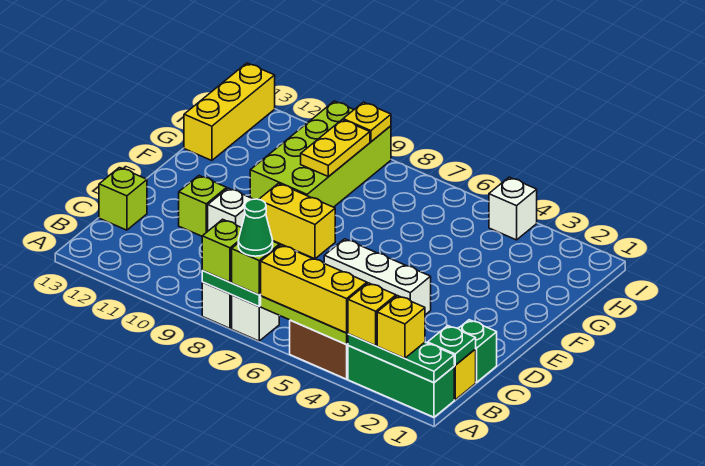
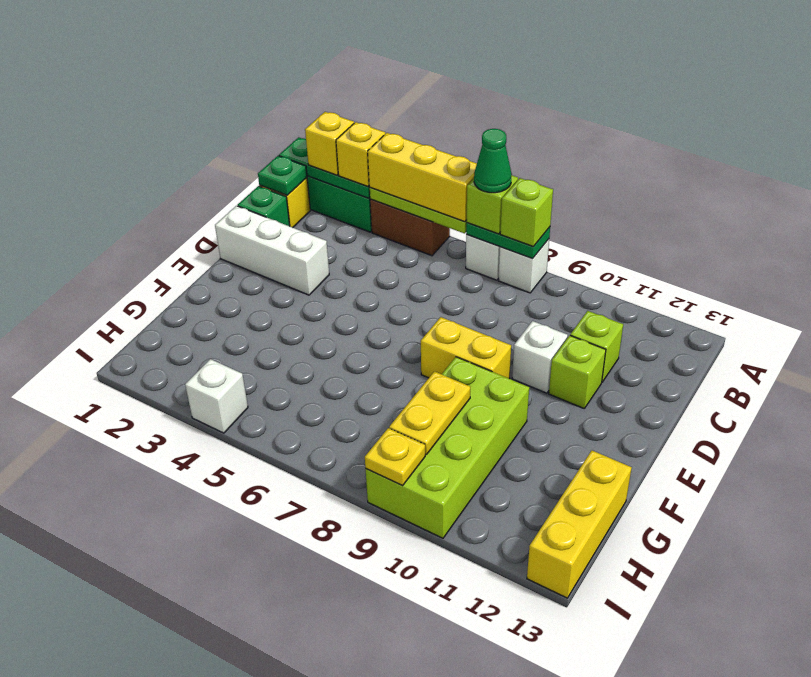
lime brick C13 level 1 -> lime brick C11 level 1
white brick D4:D6 level 1 -> white brick D1:D3 level 1

